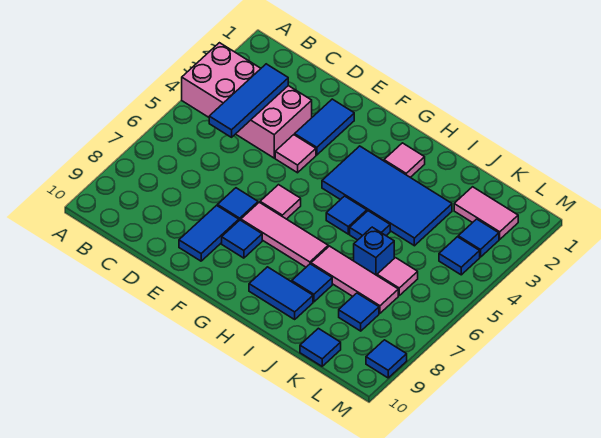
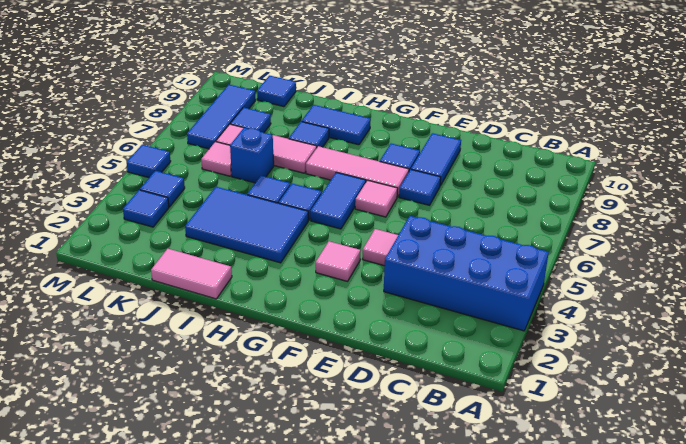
pink brick A3:D4 level 1 -> blue brick A3:D4 level 1
blue tile C3:C5 level 2 -> blue tile L7:L9 level 1
blue tile E2:E3 level 1 -> blue tile G5:G6 level 1
blue tile G3:J4 level 1 -> blue tile H3:J4 level 1
pink tile H2 level 1 -> pink tile F3 level 1
pink tile K2:L2 level 1 -> pink tile I1:J1 level 1
blue tile M9 level 1 -> blue tile M5 level 1

